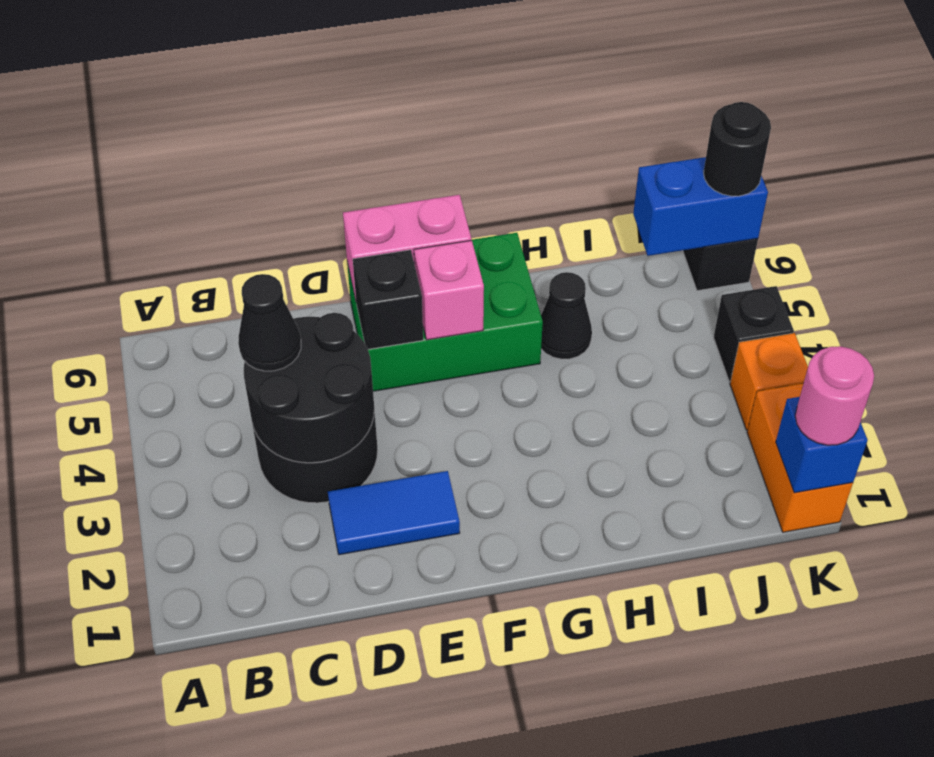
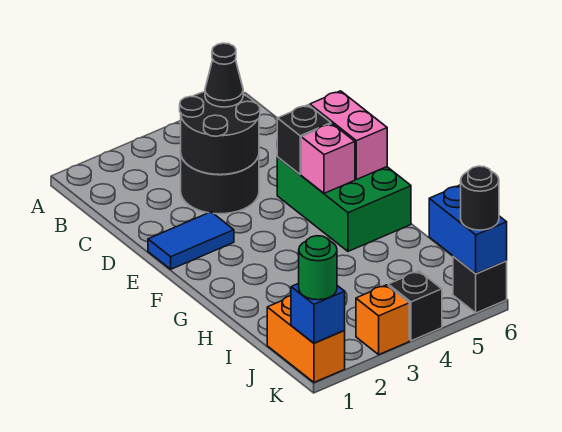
blue tile D2:E2 level 1 -> blue tile E1:E2 level 1
black cone H5 level 1 -> none
orange brick K1:K2 level 1 -> orange brick J1:K1 level 1
pink round brick K1 level 3 -> green round brick K1 level 3

